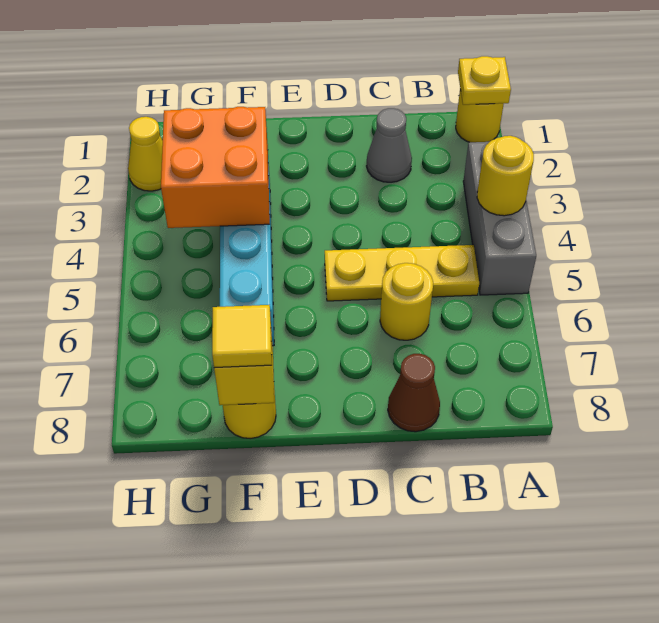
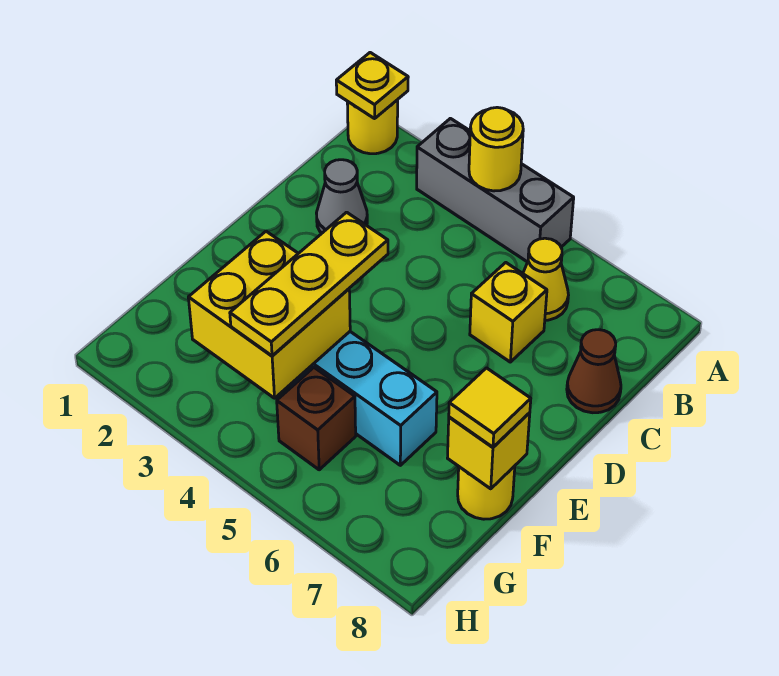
yellow plate B5:D5 level 1 -> yellow plate E4:G4 level 3
yellow round brick C6 level 1 -> yellow brick C6 level 1
orange brick F3:G4 level 2 -> yellow brick F3:G4 level 2
none -> brown brick G5 level 1
yellow cone H2 level 1 -> yellow cone B6 level 1

